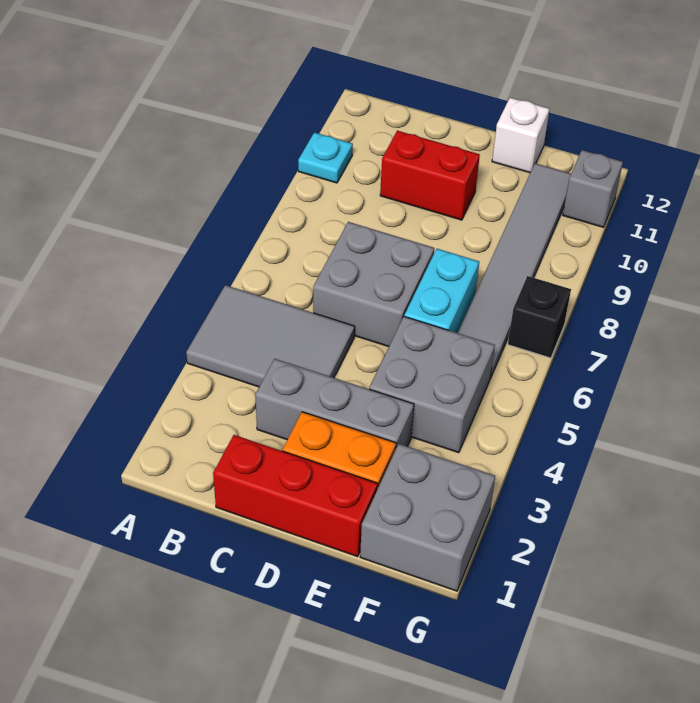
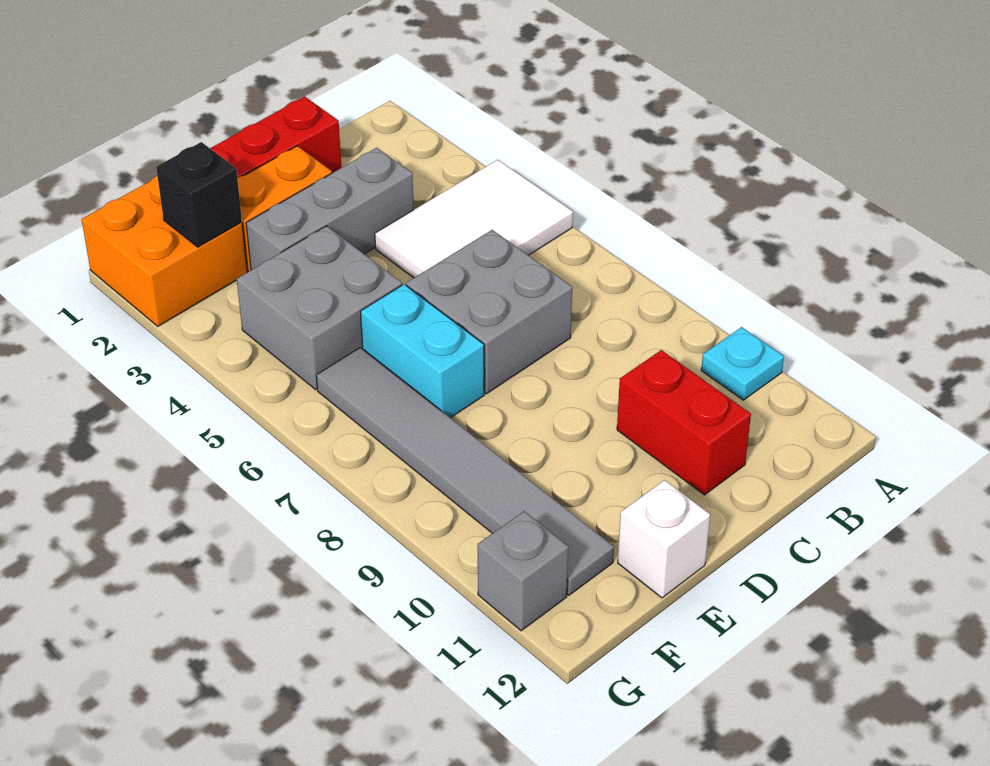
grey tile A4:C5 level 1 -> white tile A4:C5 level 1
red brick C10:D10 level 1 -> red brick C10:C11 level 1
grey brick F1:G2 level 1 -> orange brick F1:G2 level 1
black brick G7 level 1 -> black brick F2 level 2

